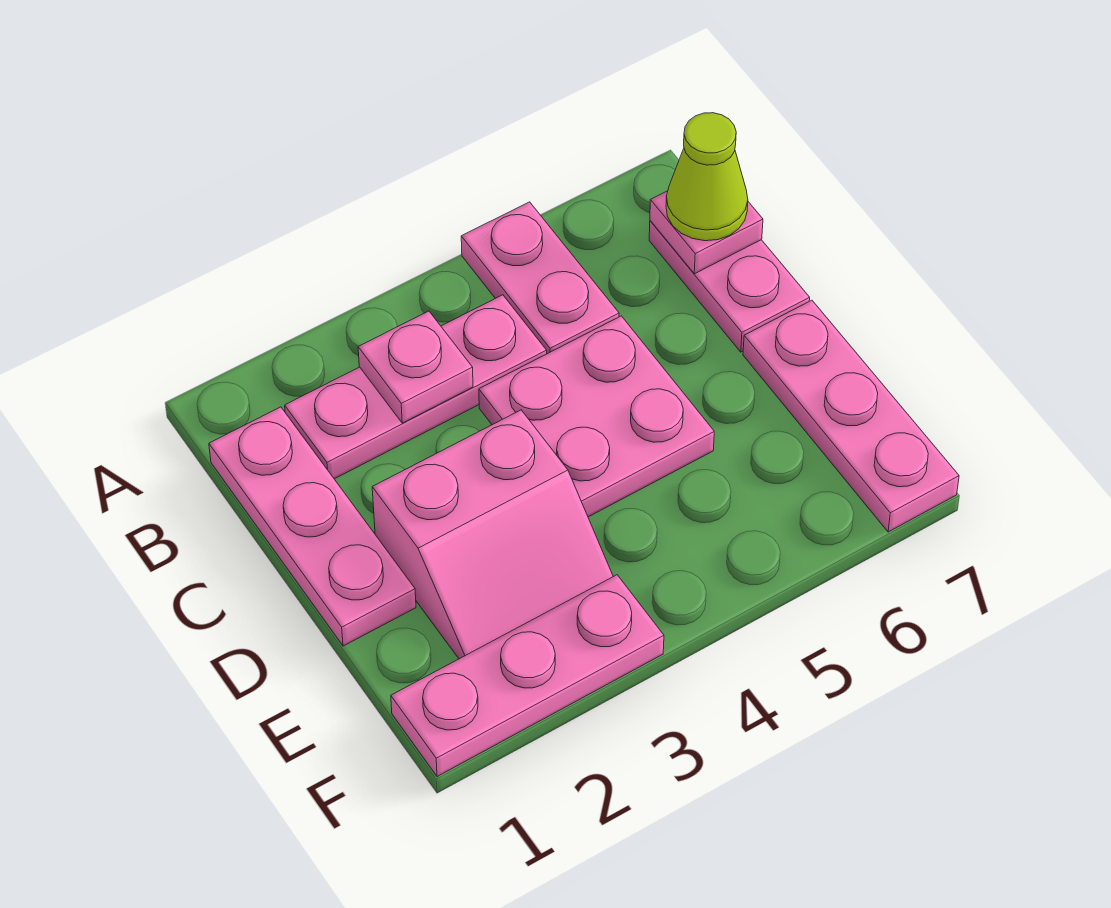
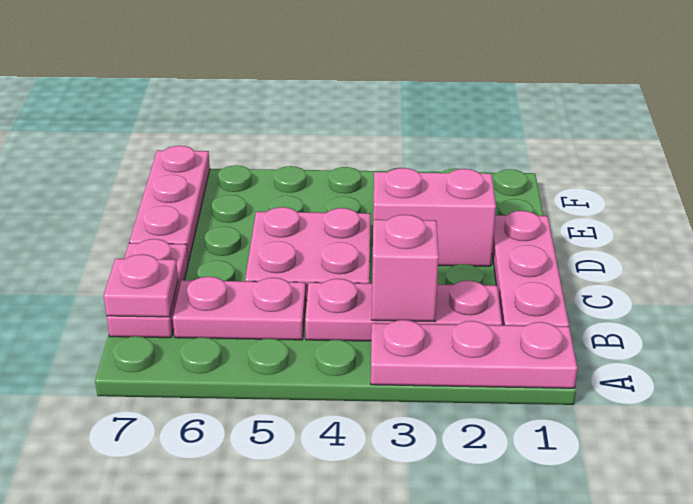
pink plate A5:B5 level 1 -> pink plate B5:B6 level 1
pink plate B3 level 2 -> pink brick B3 level 2
lime cone B7 level 3 -> none
pink plate F1:F3 level 1 -> pink plate A1:A3 level 1

